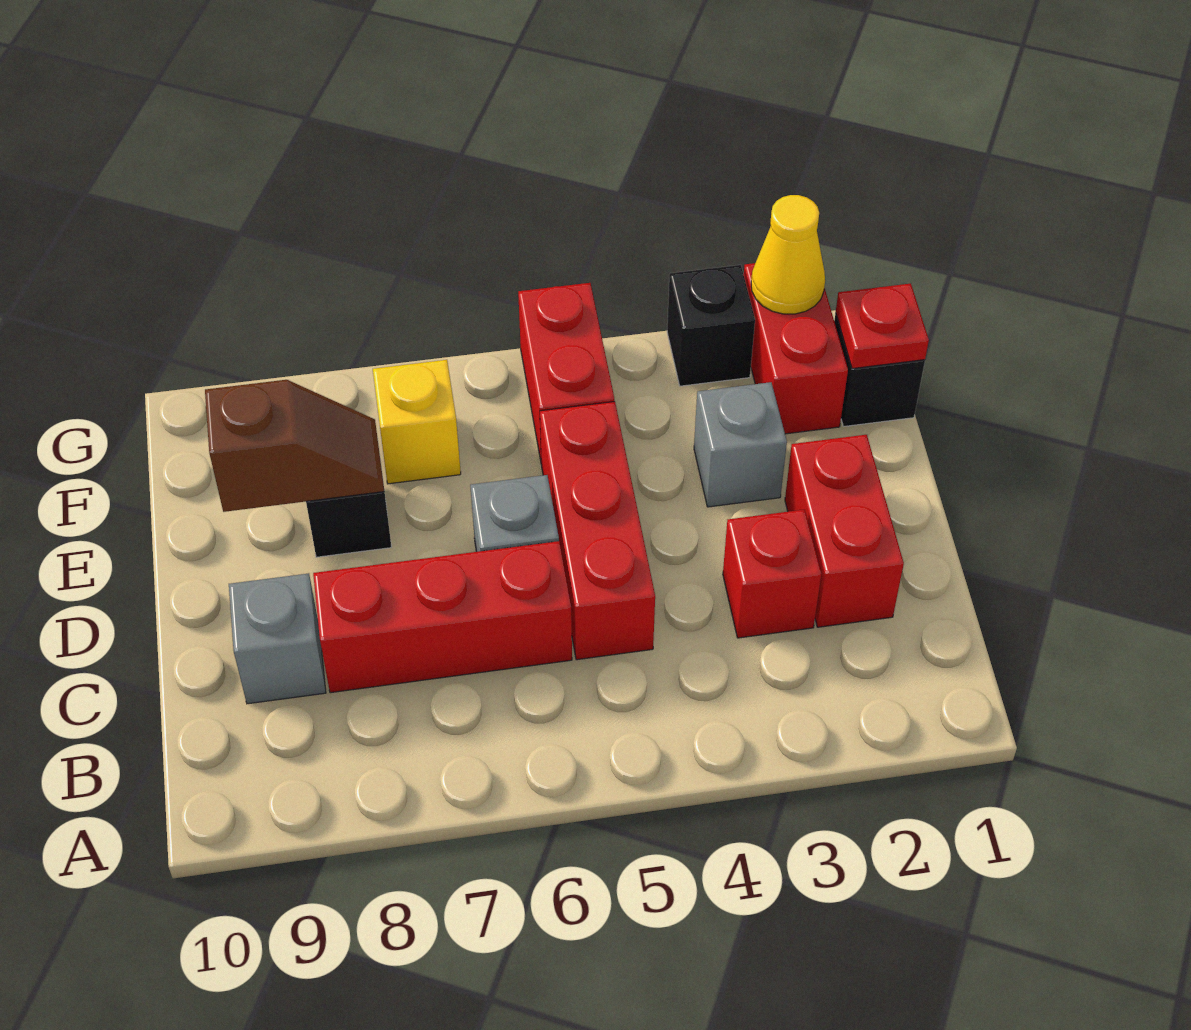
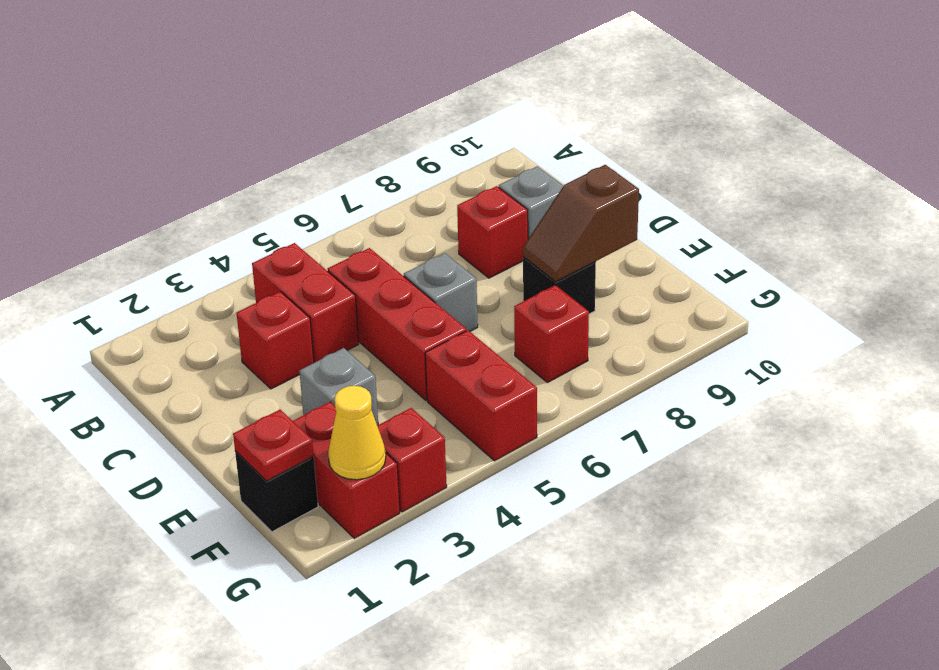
red brick C2:D2 level 1 -> red brick B4:C4 level 1
red brick C6:C8 level 1 -> red brick C8 level 1
yellow brick F7 level 1 -> red brick F7 level 1
black brick G3 level 1 -> red brick G3 level 1

